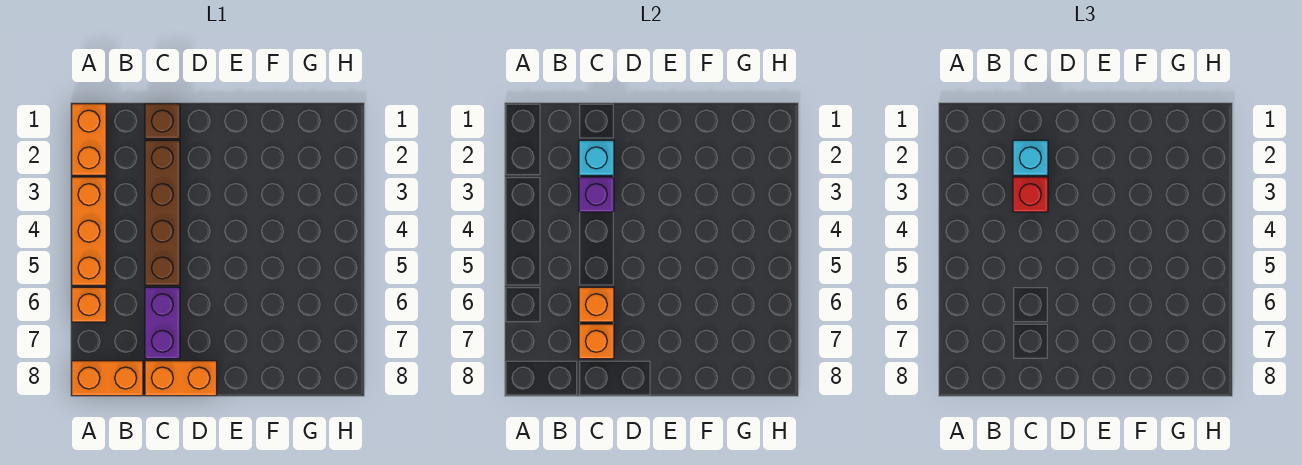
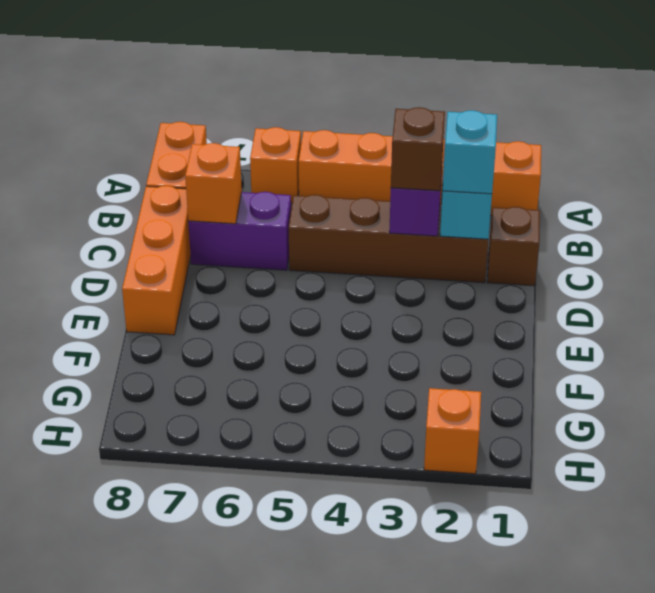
red brick C3 level 3 -> brown brick C3 level 3
orange brick C6 level 2 -> orange brick H2 level 1
orange brick C8:D8 level 1 -> orange brick C8:E8 level 1

